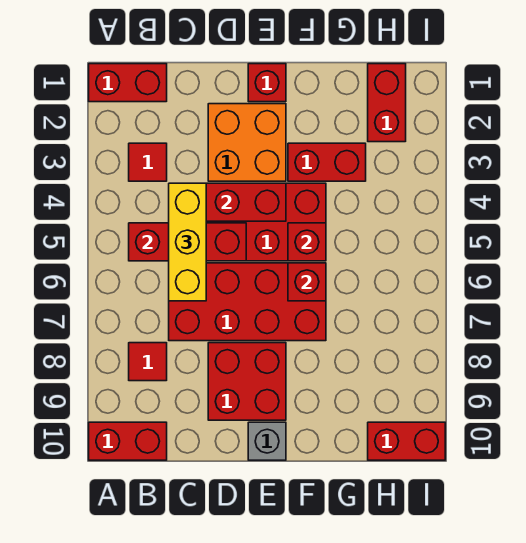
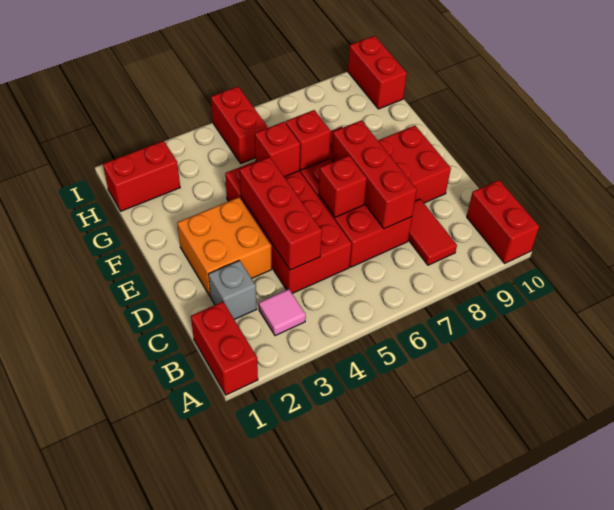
red tile B3 level 1 -> pink tile B3 level 1
red brick B5:D5 level 2 -> red brick C7:E7 level 2
red tile B8 level 1 -> red tile B8:C8 level 1
yellow brick C4:C6 level 3 -> none
red brick E1 level 1 -> red brick D6 level 2
grey brick E10 level 1 -> grey brick C2 level 1
red brick F3:G3 level 1 -> red brick H5:I5 level 1

